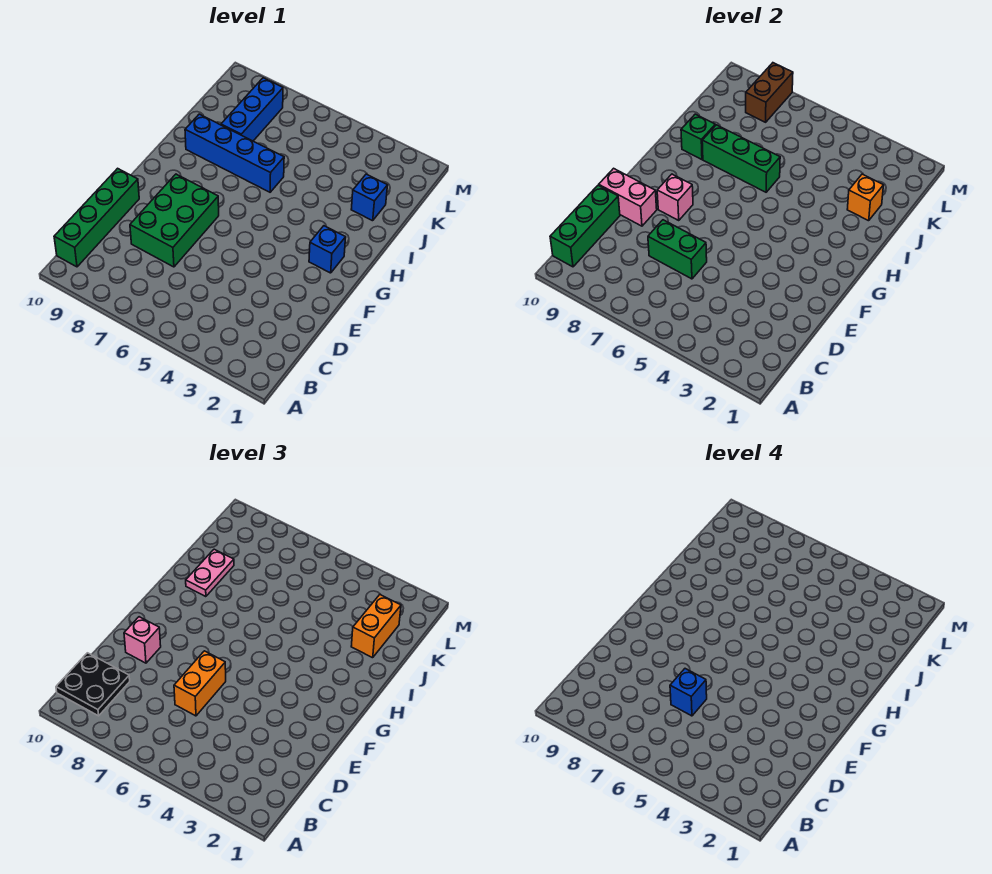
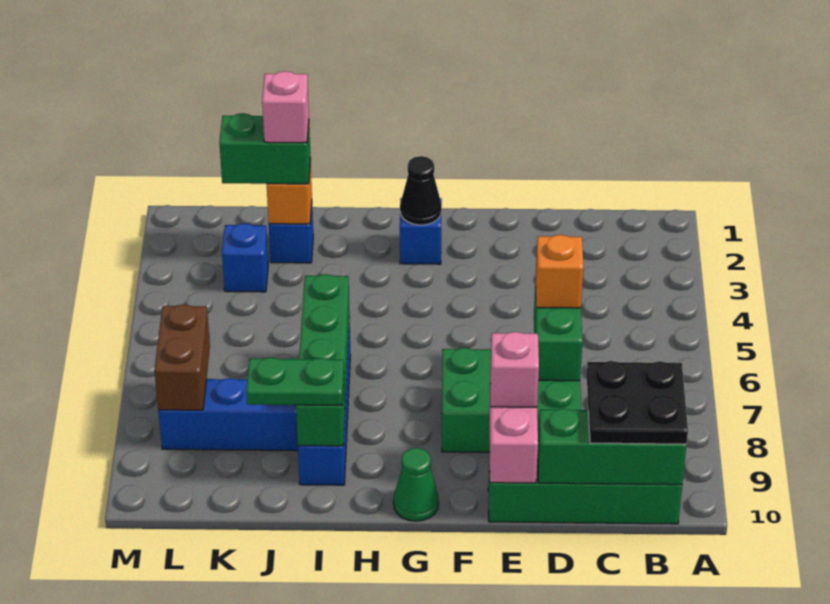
orange brick D6:E6 level 3 -> orange brick D6 level 3
blue brick D6 level 4 -> blue brick K3 level 1
pink brick F8 level 2 -> pink brick J2 level 4
none -> black cone G2 level 2
none -> green cone G10 level 1
pink plate I9:J9 level 3 -> green plate I9:J9 level 3
orange brick J2:K2 level 3 -> green brick J2:K2 level 3
brown brick L8:M8 level 2 -> brown brick L7:L8 level 2

